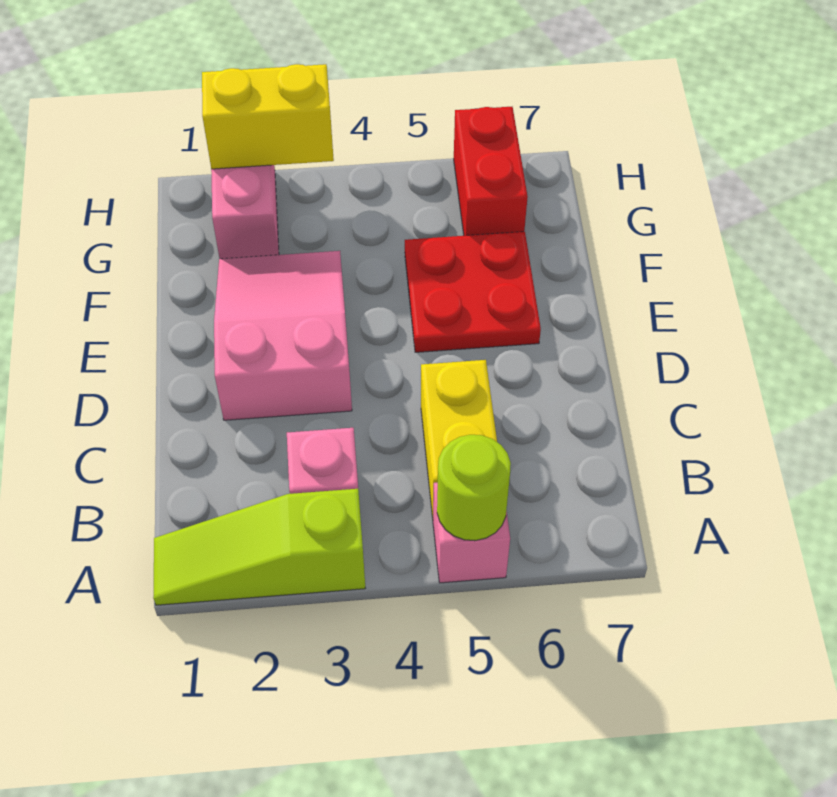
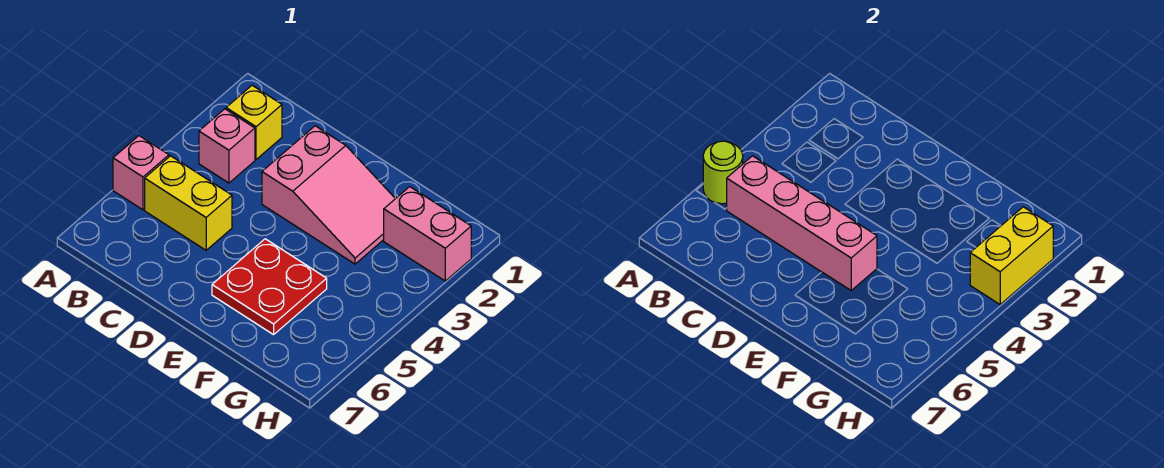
lime slope A1:A3 level 1 top 3 -> none
none -> yellow brick B2 level 1
none -> pink brick B5:E5 level 2
red brick G6:H6 level 1 -> none

